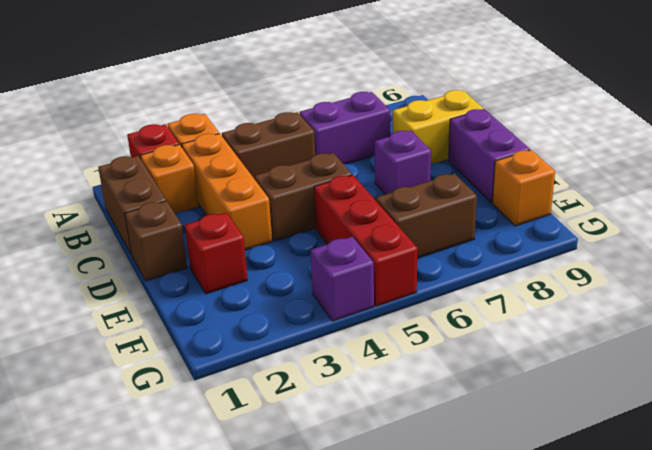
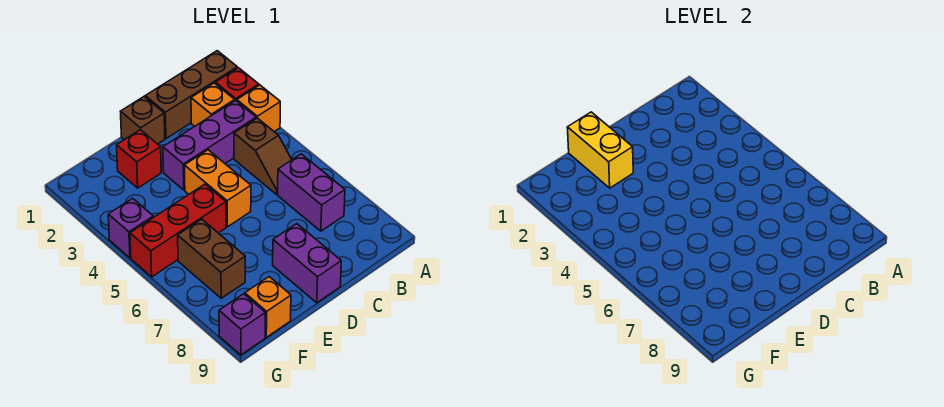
brown brick B1:C1 level 1 -> brown brick A1:C1 level 1
orange brick B3:D3 level 1 -> purple brick B3:D3 level 1
brown brick B4:B5 level 1 -> brown slope B4:B5 level 1 top 4
yellow brick C8:C9 level 1 -> yellow brick E1:E2 level 2
brown brick D4:D5 level 1 -> orange brick D4:D5 level 1
purple brick D7 level 1 -> purple brick G9 level 1
purple brick D9:E9 level 1 -> purple brick D8:D9 level 1

